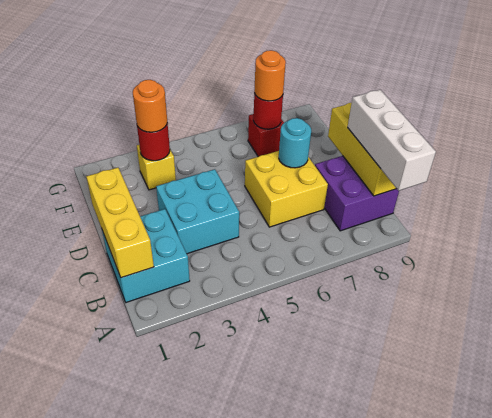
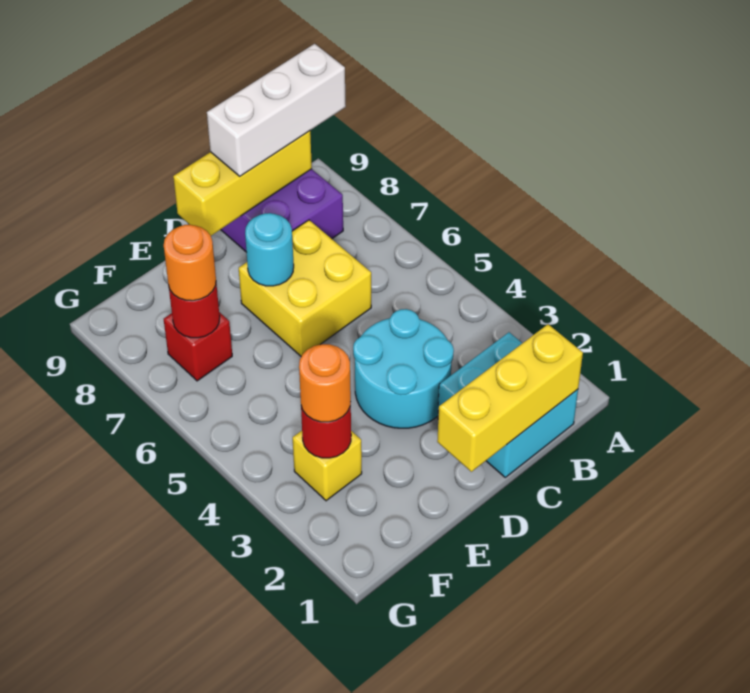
cyan brick C3:D4 level 1 -> cyan round brick C3:D4 level 1

